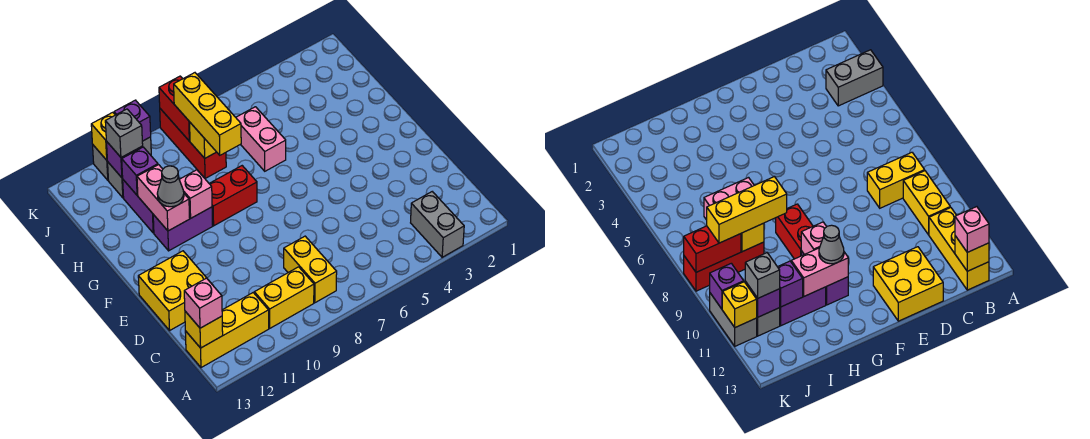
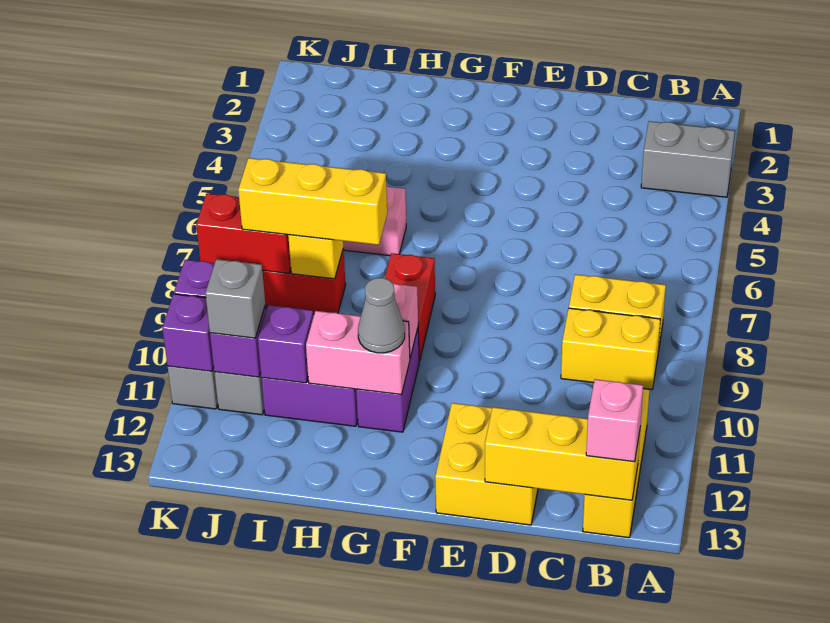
yellow brick B9:B10 level 1 -> yellow brick B9:C9 level 1
yellow brick B13 level 2 -> yellow brick B13:D13 level 2
yellow brick K11 level 2 -> purple brick K11 level 2

